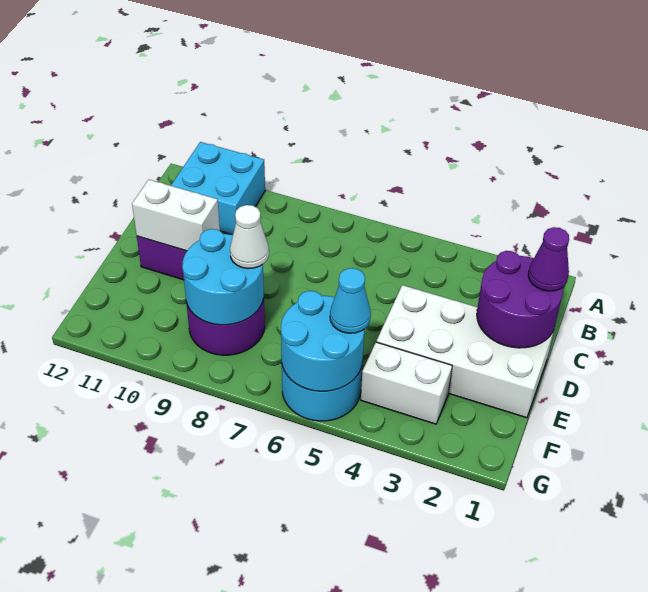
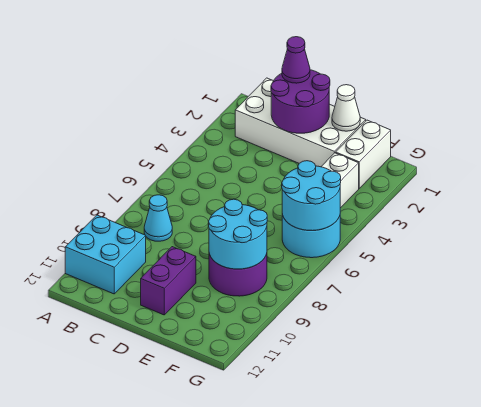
white brick D1:E4 level 1 -> white brick B1:E2 level 1
white brick D10:D11 level 2 -> white brick F1:F2 level 1
white cone E8 level 3 -> white cone E1 level 2
cyan cone F5 level 3 -> cyan cone B8 level 1

